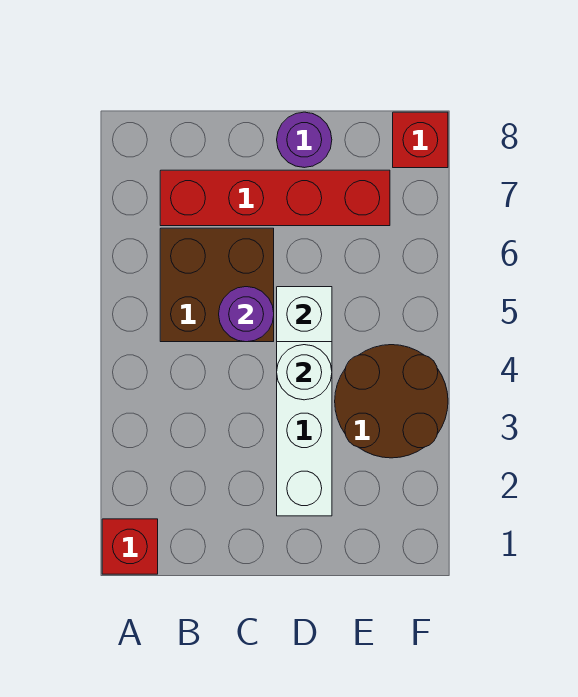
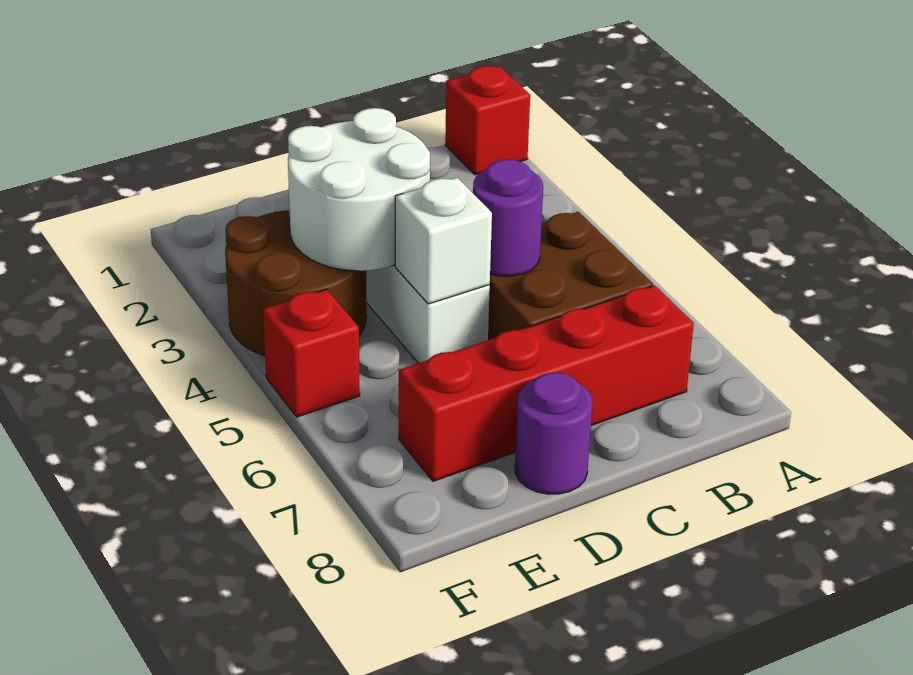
white round brick D4 level 2 -> white round brick D3:E4 level 2
red brick F8 level 1 -> red brick F5 level 1

